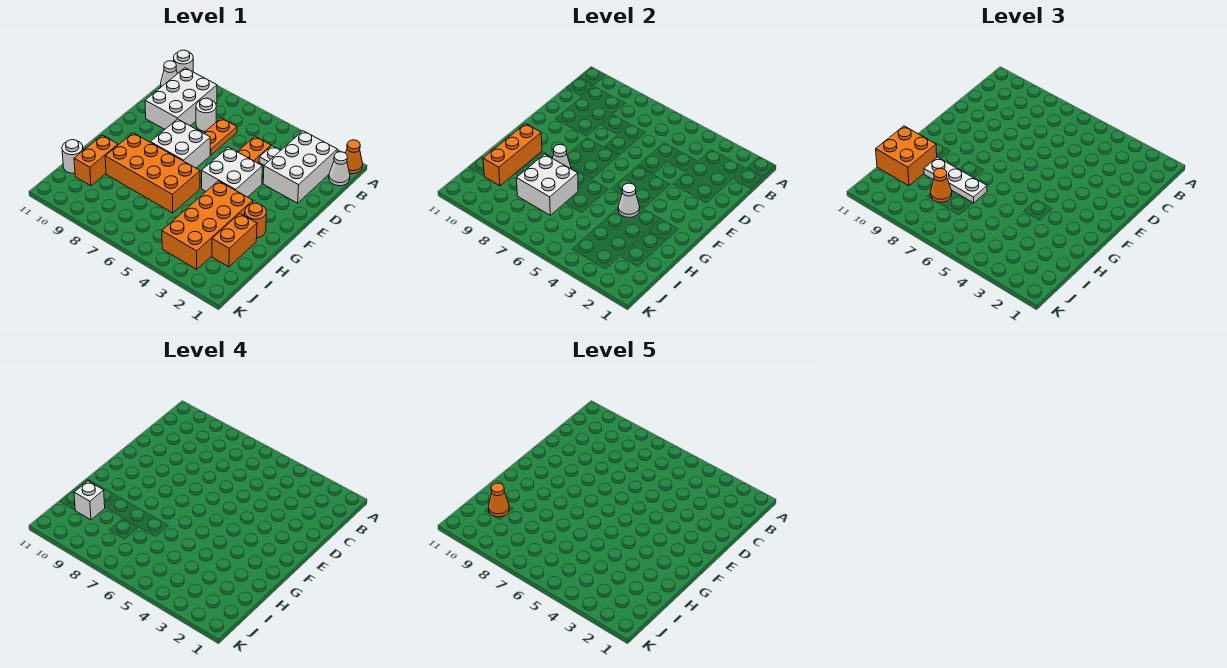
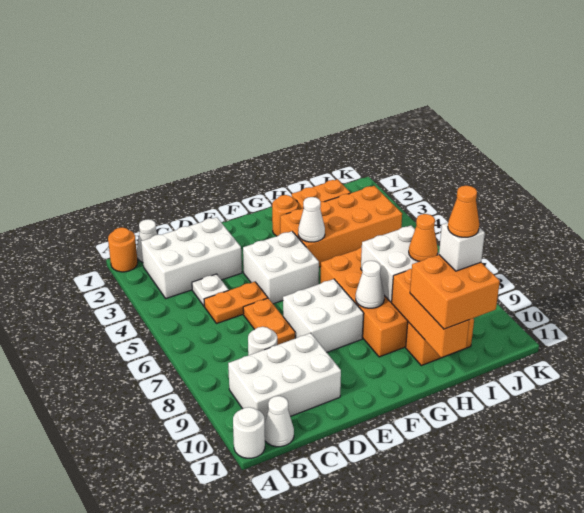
orange cone A1 level 1 -> orange round brick A1 level 1
orange plate C7:D7 level 1 -> orange plate D6:D7 level 1
orange brick G10:I10 level 2 -> orange brick H9:H11 level 2
white plate H7:H9 level 3 -> none
white round brick I11 level 1 -> none

